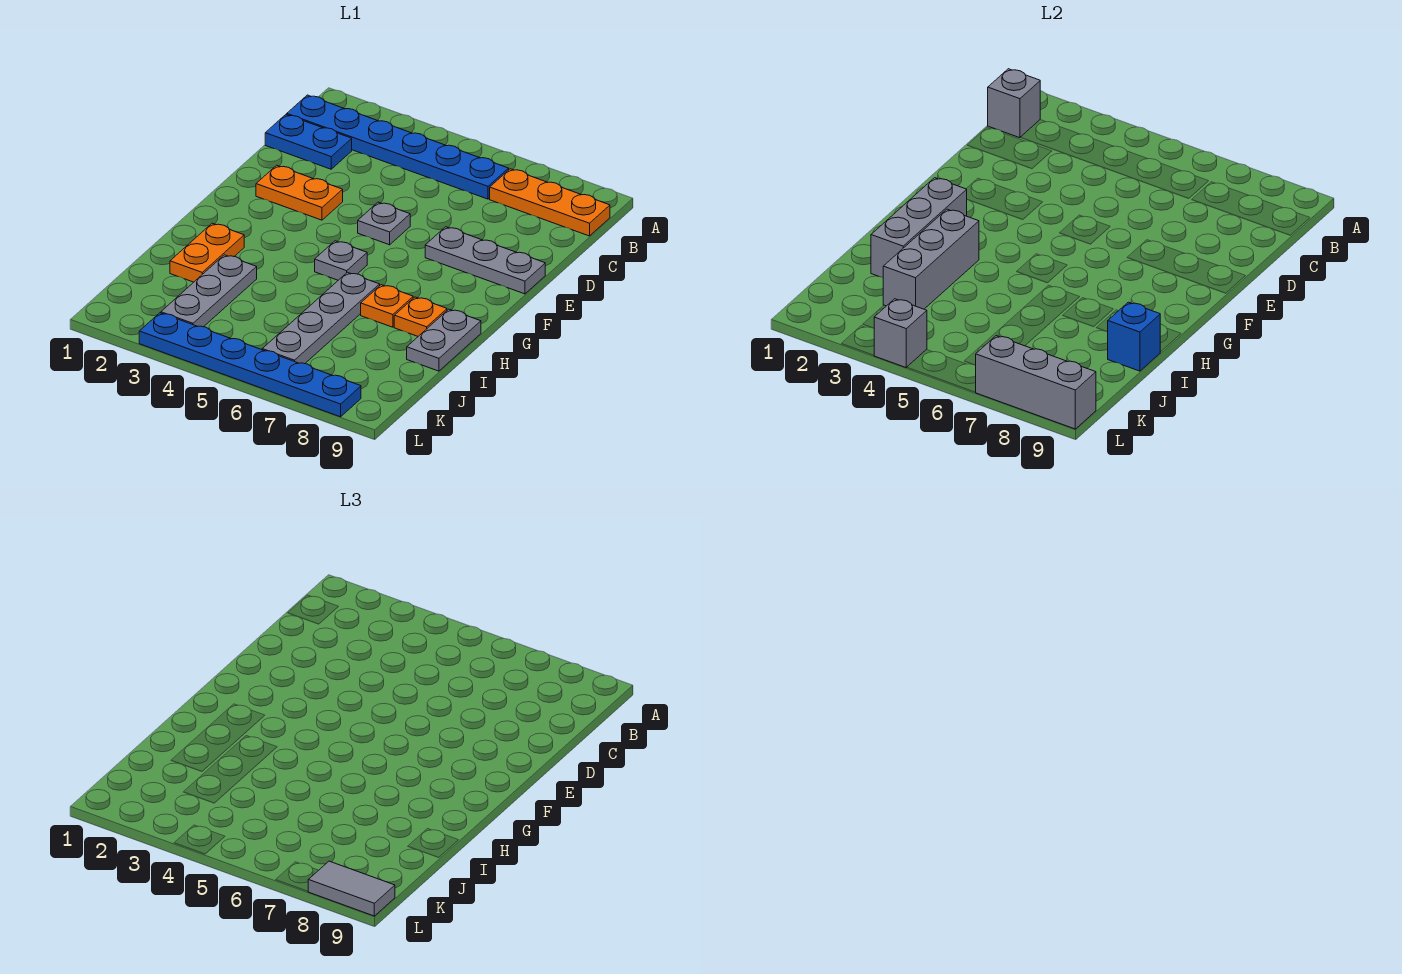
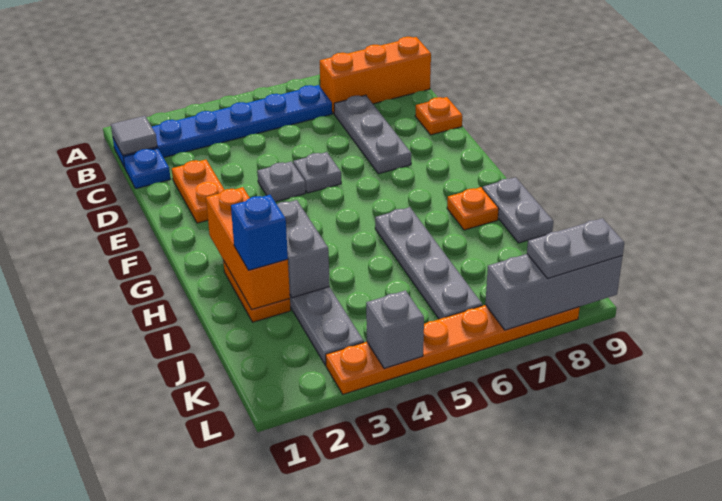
grey brick B1 level 2 -> grey tile B1 level 2
orange plate B7:B9 level 1 -> orange brick B7:B9 level 1
blue plate C1:C2 level 1 -> blue plate C1 level 1
orange plate E2:E3 level 1 -> orange plate D2:E2 level 1
grey plate E7:E9 level 1 -> grey plate C7:E7 level 1
grey brick G2:I2 level 2 -> orange brick G2:I2 level 2
grey plate G5 level 1 -> grey plate E4 level 1
grey brick H3:J3 level 2 -> grey brick H3:I3 level 2
orange plate H7 level 1 -> orange plate D9 level 1
blue brick I9 level 2 -> blue brick I2 level 3
blue plate L3:L8 level 1 -> orange plate L3:L8 level 1
grey tile L8:L9 level 3 -> grey plate L8:L9 level 3

